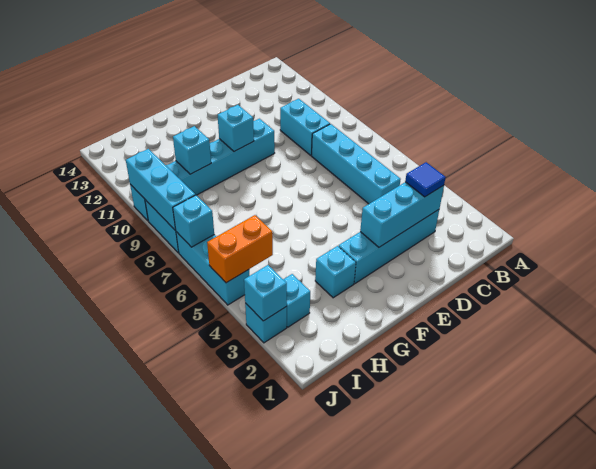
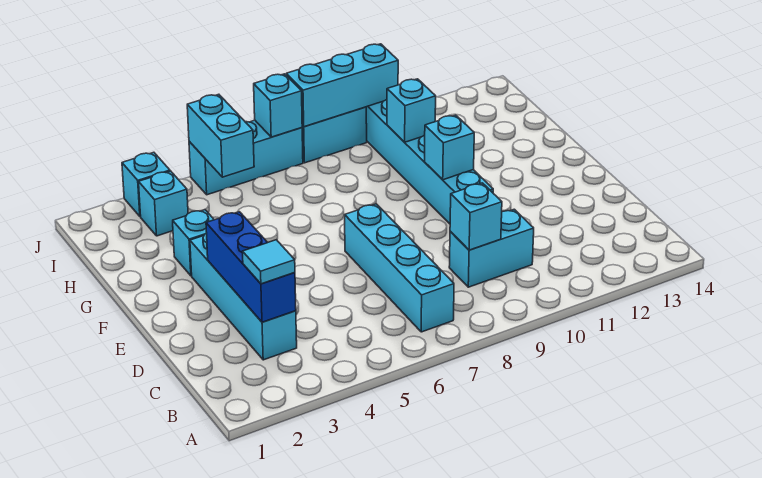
cyan brick C3:E3 level 2 -> blue brick C3:E3 level 2
blue tile C3 level 3 -> cyan tile C3 level 3
cyan brick C5:C8 level 1 -> cyan brick B7:E7 level 1
orange brick I5:J5 level 2 -> cyan brick I5:J5 level 2
cyan brick J3 level 2 -> cyan brick C9 level 2

